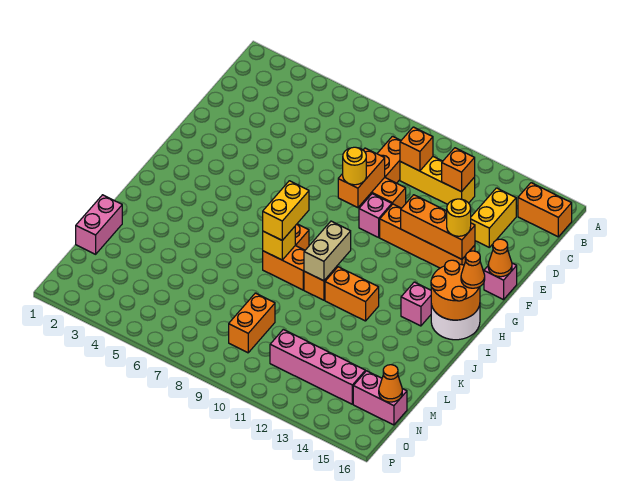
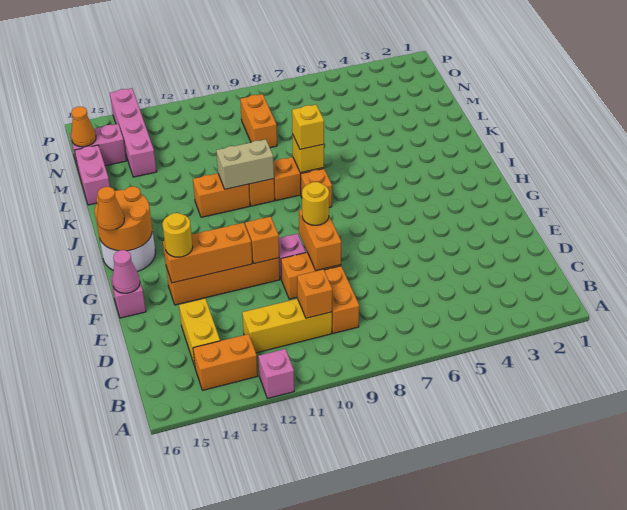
orange brick B15:B16 level 1 -> orange brick B13:B14 level 1
orange brick C12 level 2 -> orange brick F11 level 2
orange cone F16 level 2 -> pink cone F16 level 2
yellow brick I8:J8 level 3 -> yellow brick J8 level 3
tan brick I10:J10 level 2 -> tan brick J10:J11 level 2
pink brick I14 level 1 -> pink brick A12 level 1
pink brick L1:M1 level 1 -> pink brick L16:M16 level 1
pink brick N11:N14 level 1 -> pink brick M14:P14 level 1

